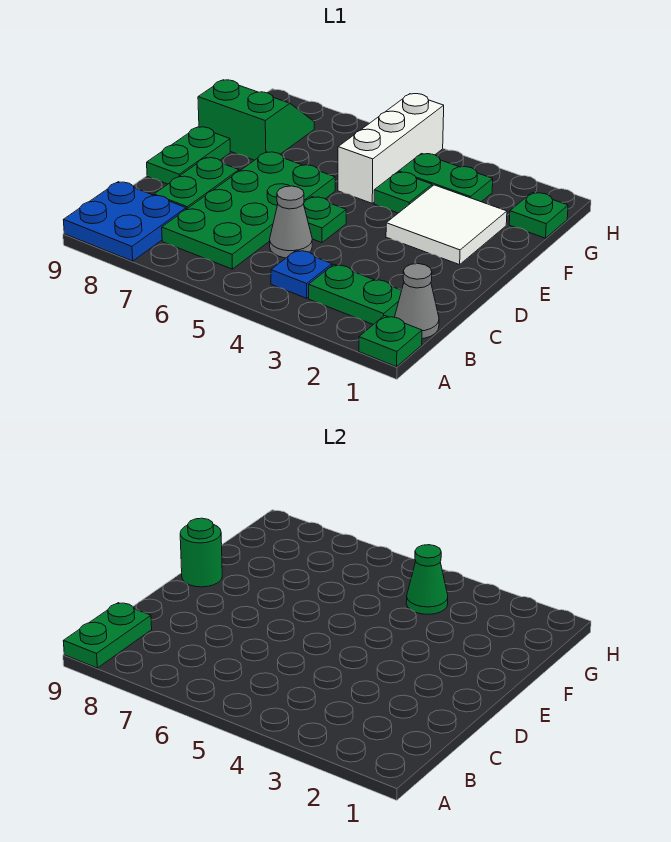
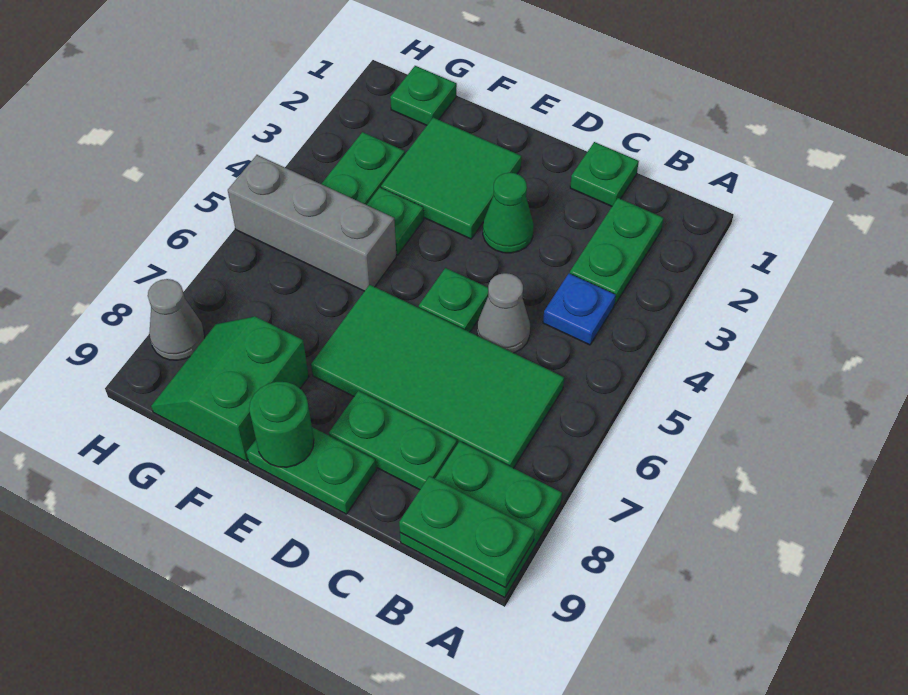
green plate A1 level 1 -> green plate C1 level 1
blue plate A8:B9 level 1 -> green plate A8:B9 level 1
grey cone B1 level 1 -> grey cone H8 level 1
green plate B6:E7 level 1 -> green tile B6:E7 level 1
white tile E2:F3 level 1 -> green tile E2:F3 level 1
white brick F5:H5 level 1 -> grey brick F5:H5 level 1
green cone G4 level 2 -> green cone D3 level 1

